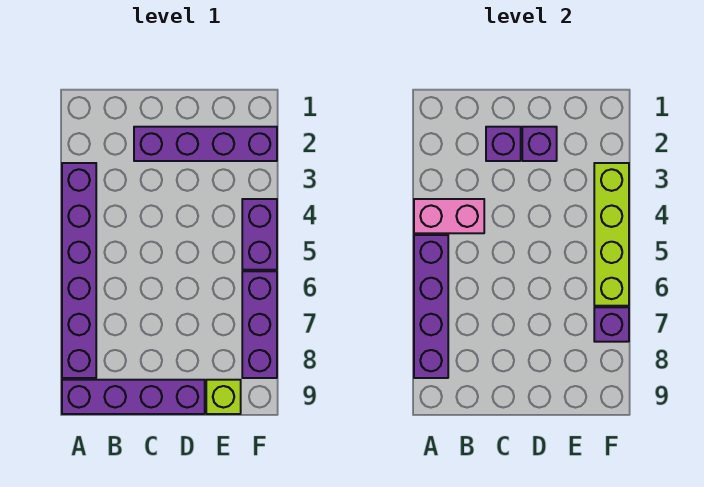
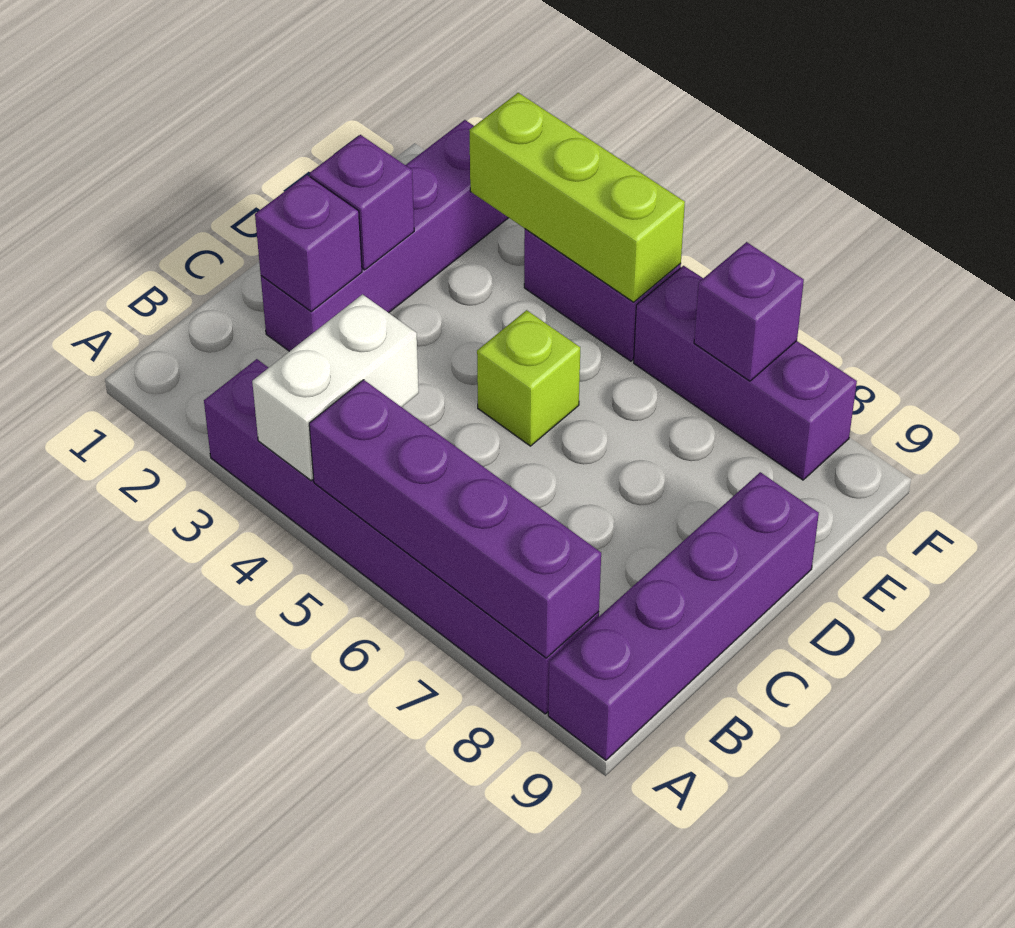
pink brick A4:B4 level 2 -> white brick A4:B4 level 2
lime brick E9 level 1 -> lime brick D5 level 1
lime brick F3:F6 level 2 -> lime brick F3:F5 level 2

